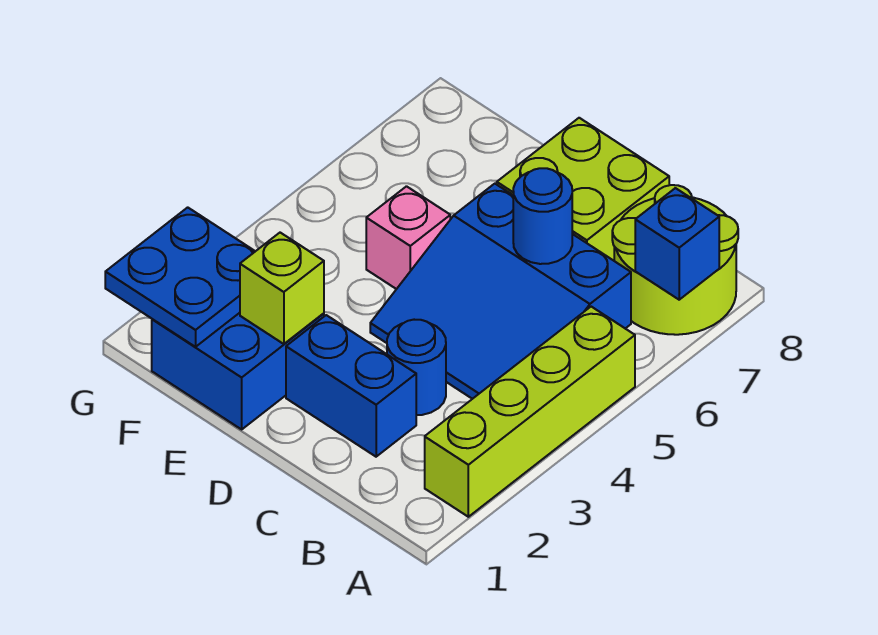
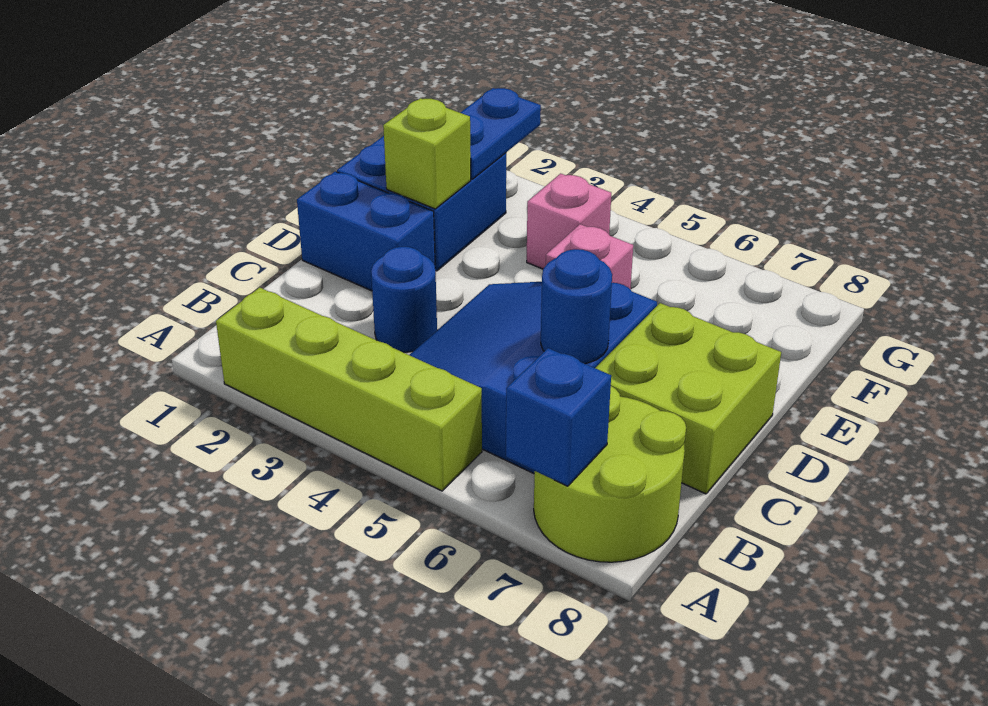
blue brick C2:D2 level 1 -> blue brick D1:D2 level 1
blue plate F1:G2 level 2 -> blue plate F2:G2 level 2
none -> pink brick F4 level 1

